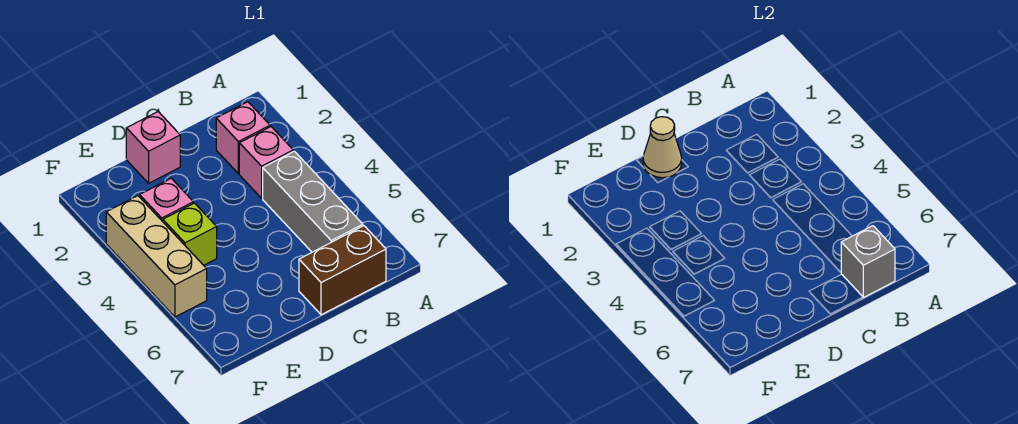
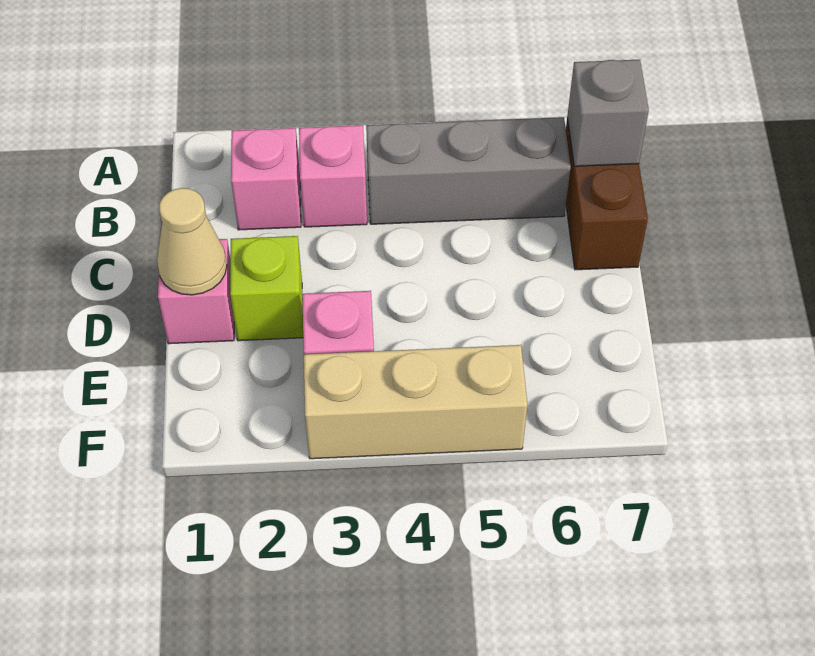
lime brick E4 level 1 -> lime brick D2 level 1

